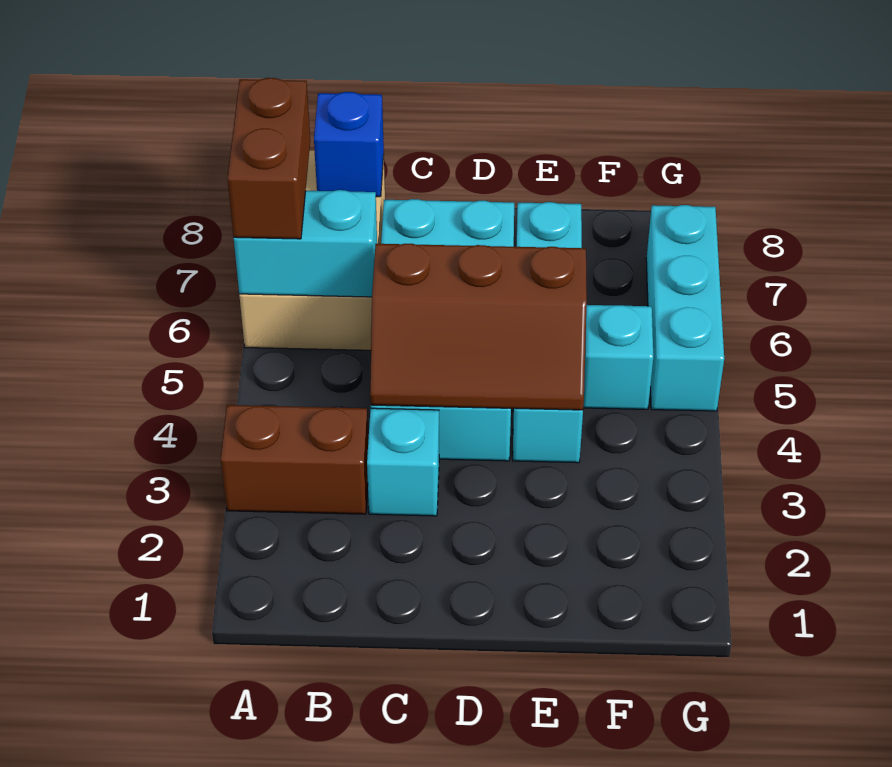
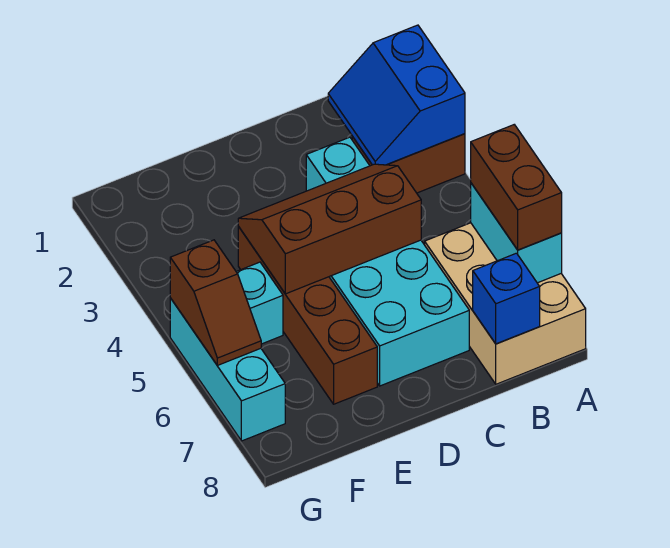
none -> blue slope A2:B3 level 2 top A
cyan brick A6:B6 level 2 -> cyan brick A6:A7 level 2
cyan brick E4:E7 level 1 -> brown brick E4:E7 level 1
none -> brown slope G5:G6 level 2 top 5

